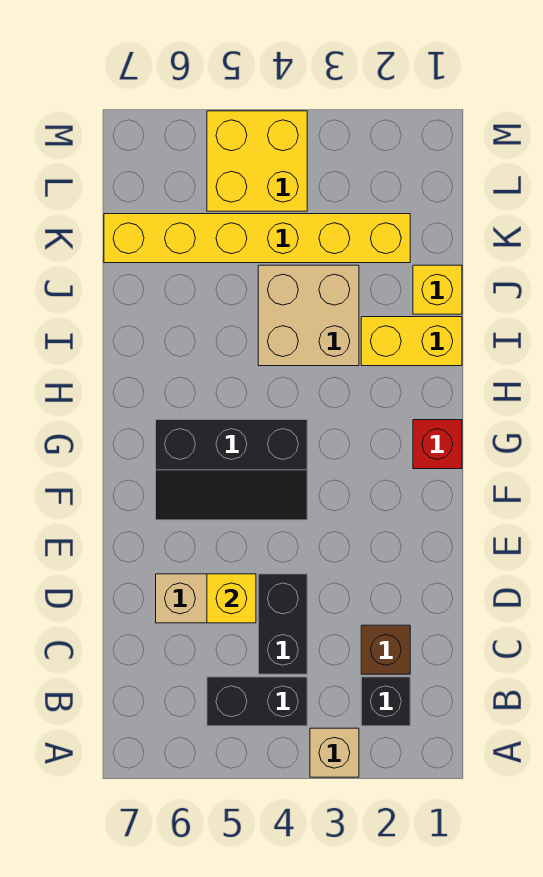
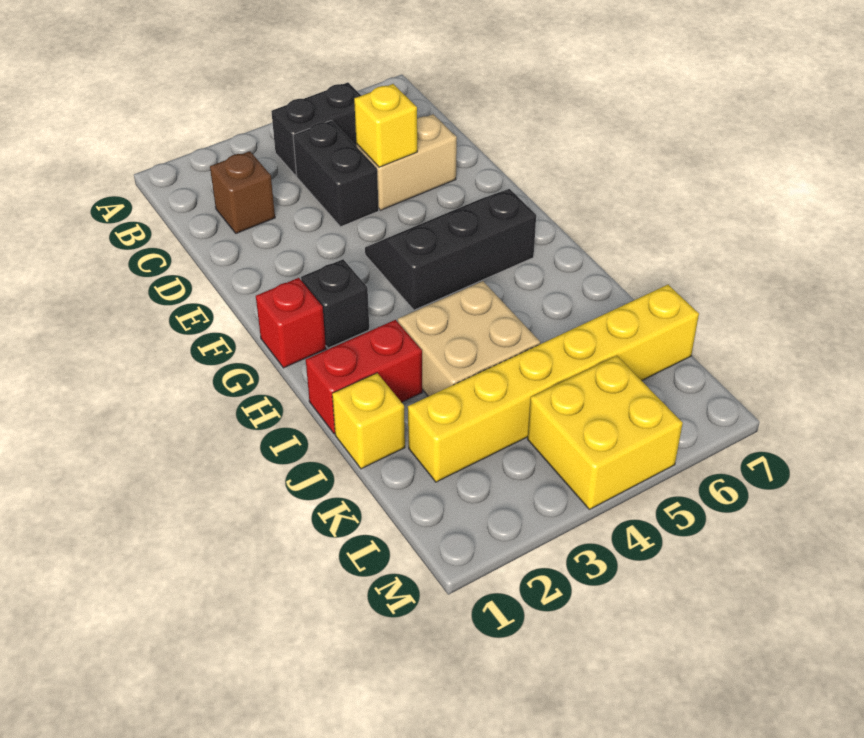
tan brick A3 level 1 -> none
black brick B2 level 1 -> black brick G2 level 1
yellow brick I1:I2 level 1 -> red brick I1:I2 level 1

